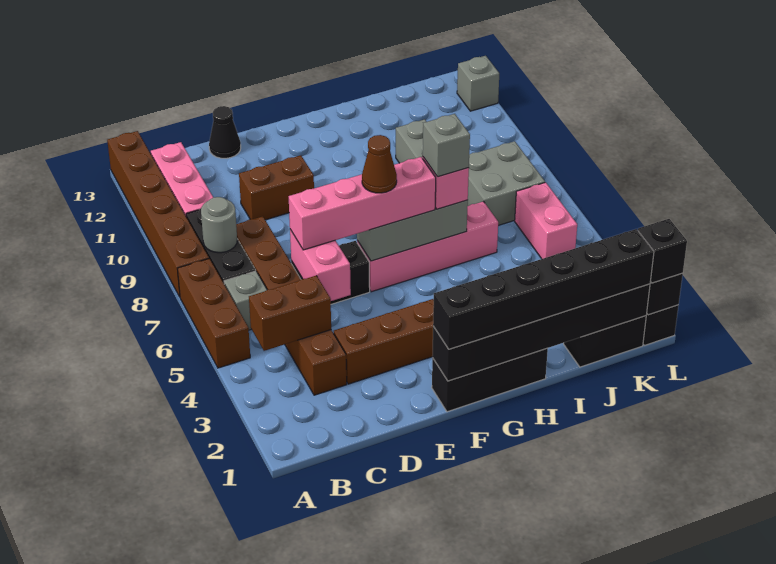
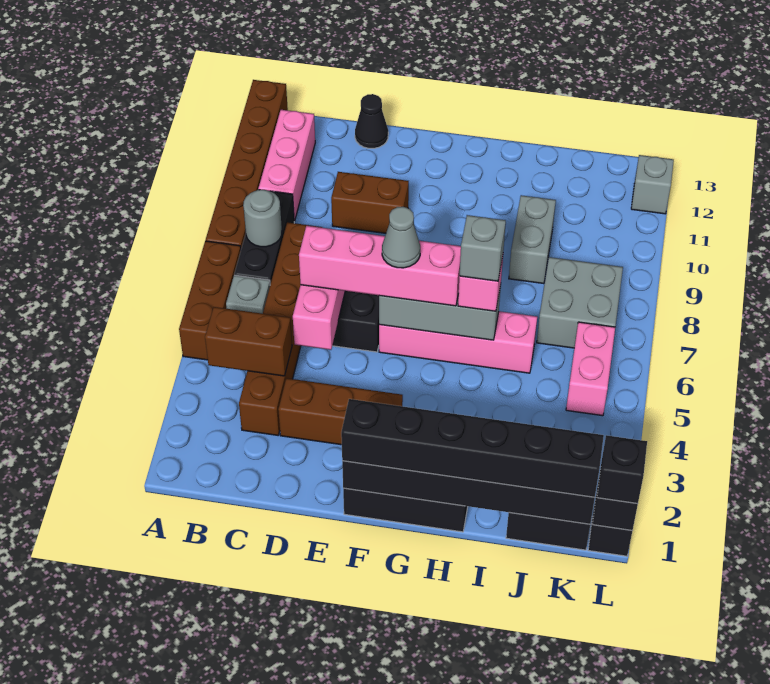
brown cone F6 level 4 -> grey cone F6 level 4

